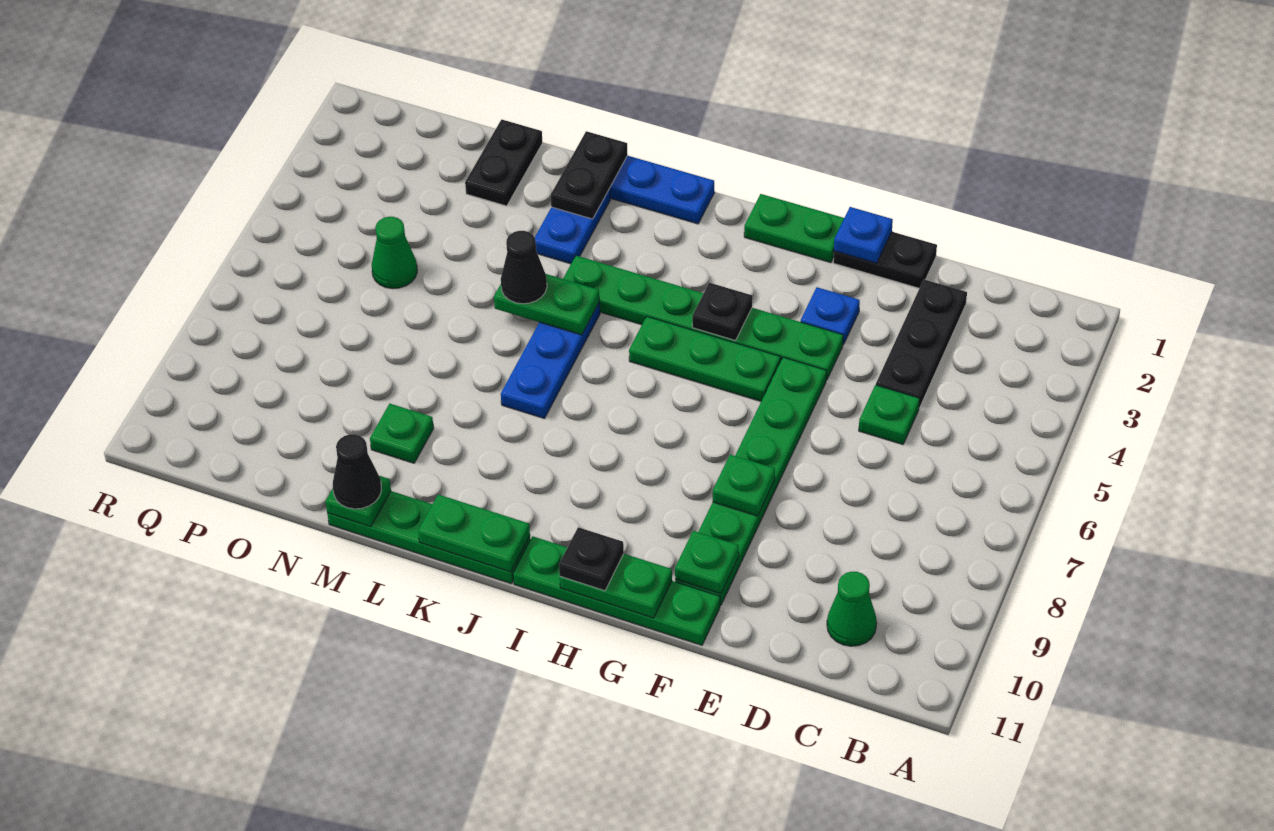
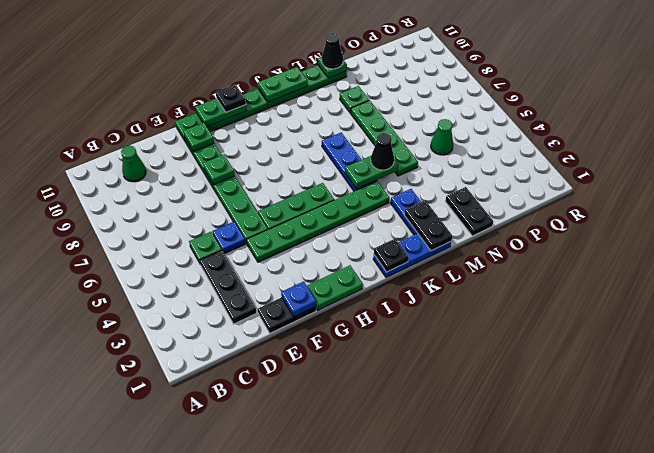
blue plate F3 level 1 -> blue plate E5 level 1
black plate H4 level 2 -> black plate J1 level 2
none -> green plate M5:M8 level 1

